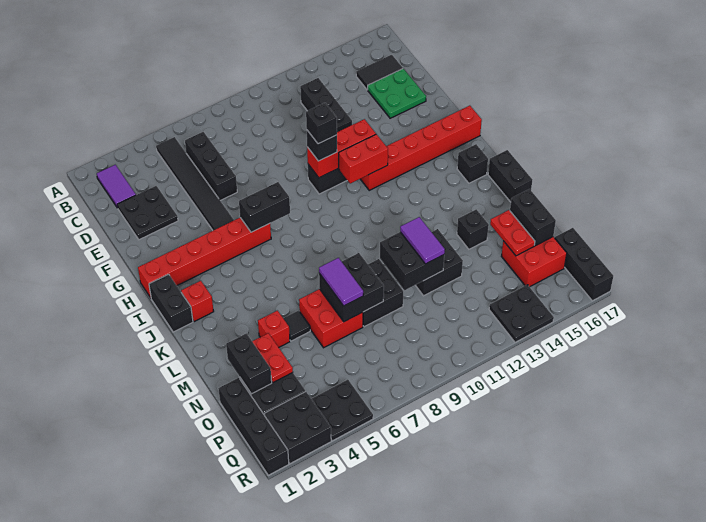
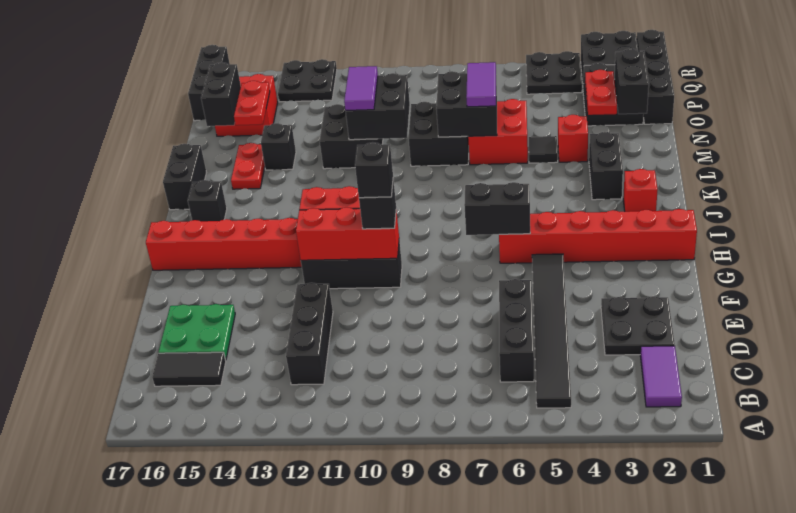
black brick I1:J1 level 1 -> black brick K3:L3 level 1
none -> red plate L15:M15 level 1

